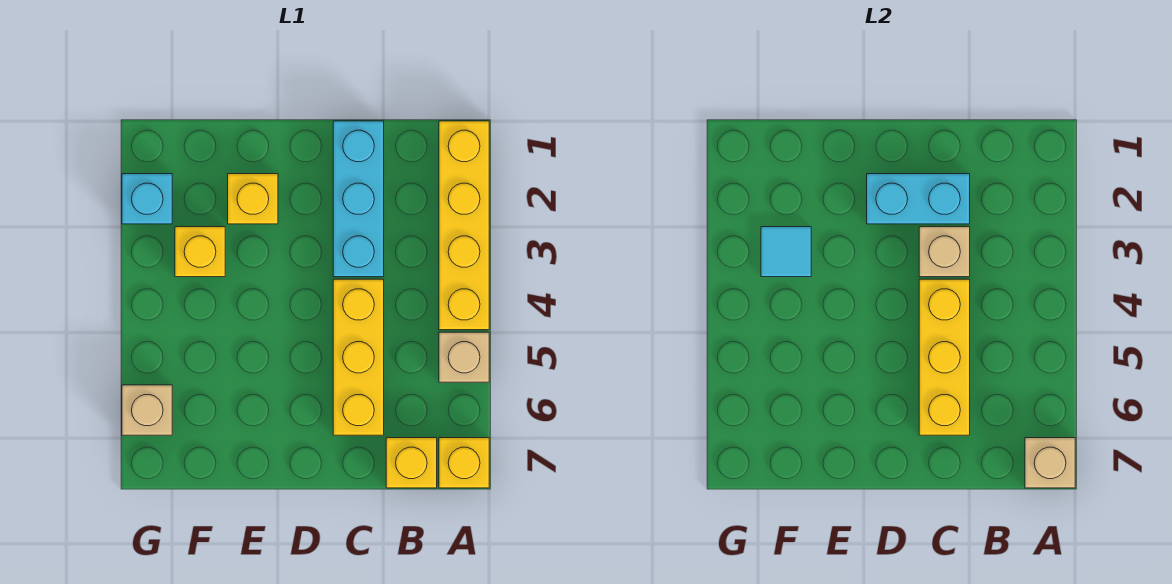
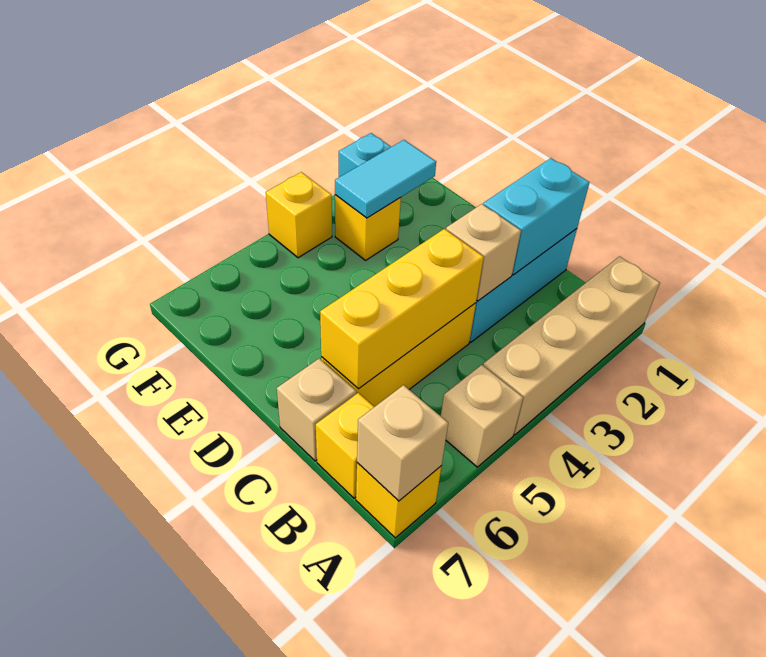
yellow brick A1:A4 level 1 -> tan brick A1:A4 level 1
cyan brick C2:D2 level 2 -> cyan brick C1:C2 level 2
yellow brick E2 level 1 -> yellow brick G4 level 1
cyan tile F3 level 2 -> cyan tile F2:F3 level 2
tan brick G6 level 1 -> tan brick C7 level 1

